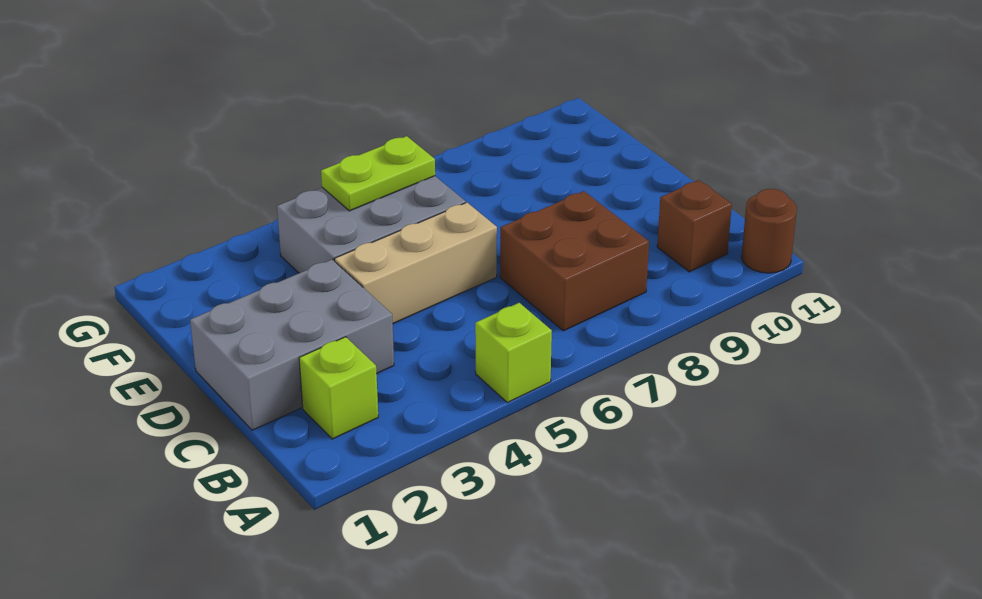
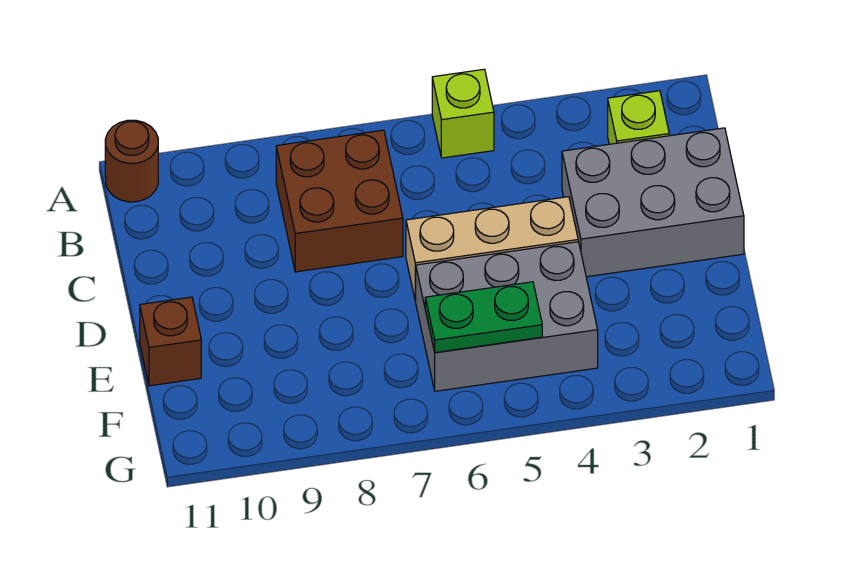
brown brick B10 level 1 -> brown brick E11 level 1
lime plate F5:F6 level 2 -> green plate F5:F6 level 2

